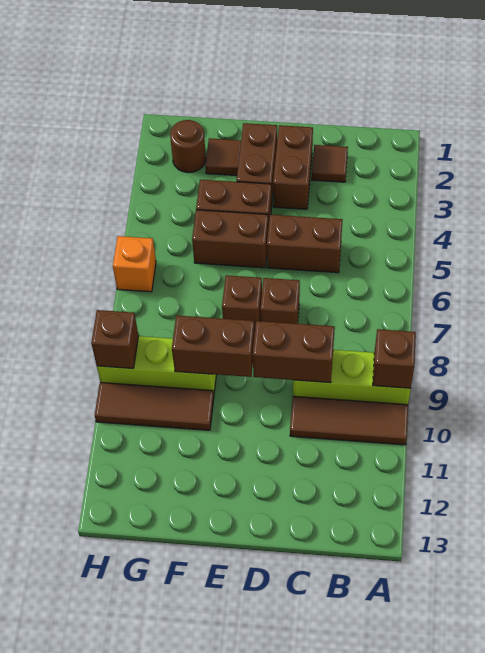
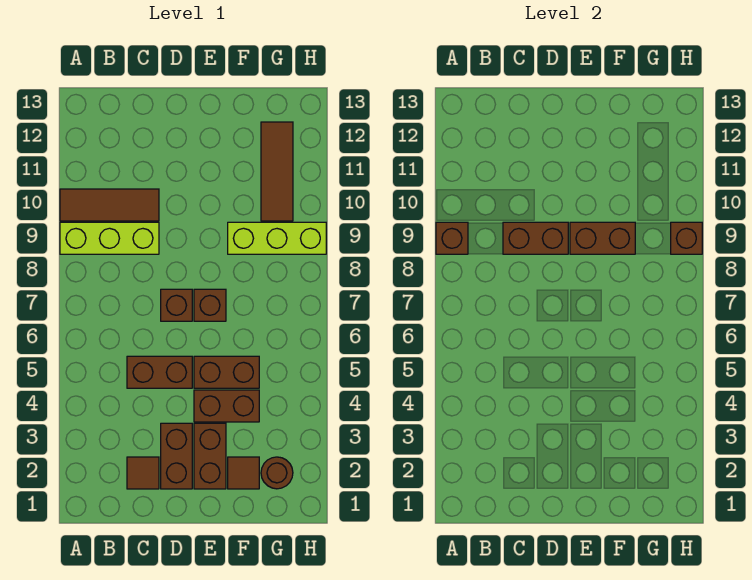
brown tile F10:H10 level 1 -> brown tile G10:G12 level 1
orange brick H6 level 1 -> none

